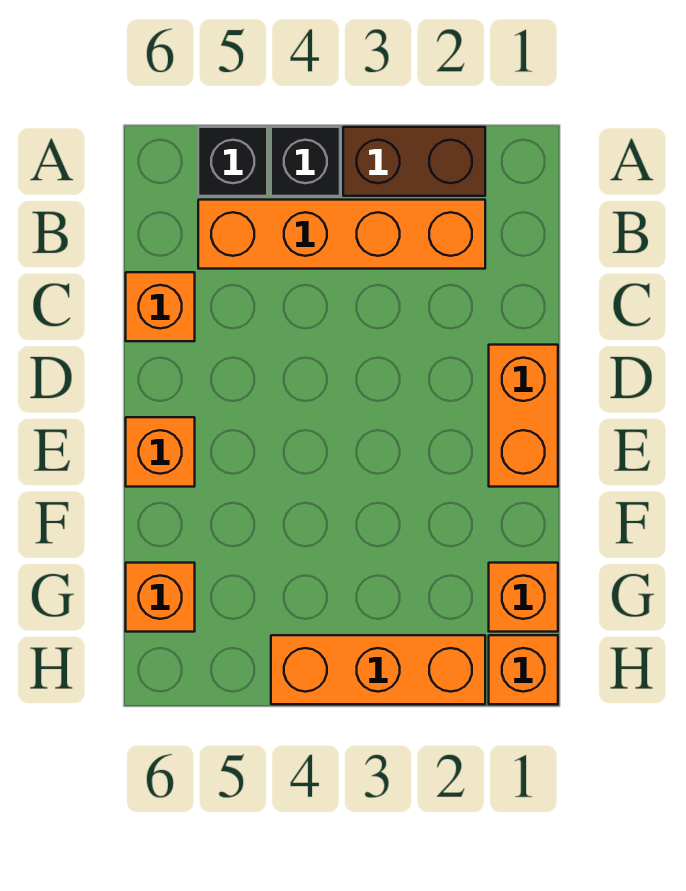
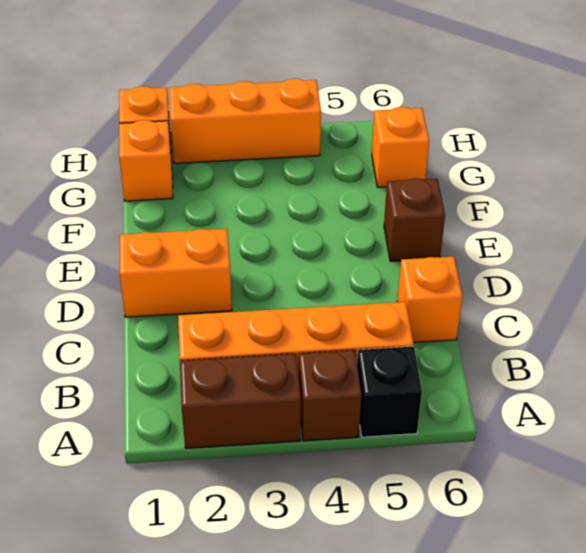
black brick A4 level 1 -> brown brick A4 level 1
orange brick D1:E1 level 1 -> orange brick D1:D2 level 1
orange brick E6 level 1 -> brown brick E6 level 1

